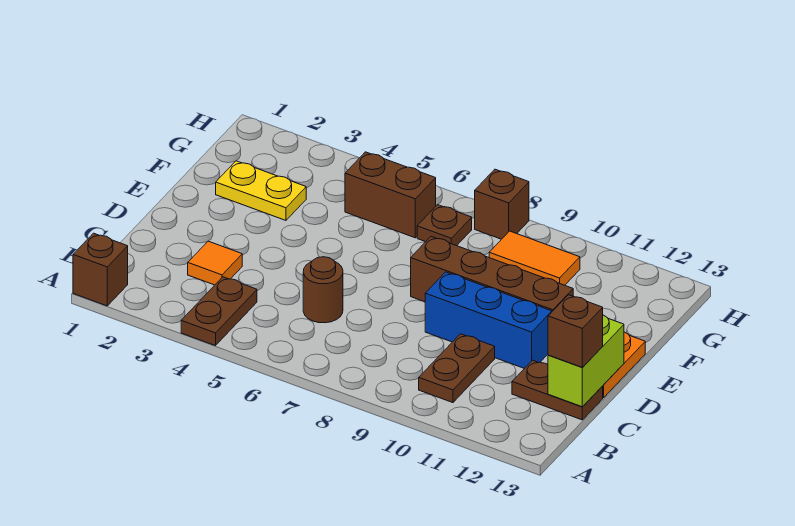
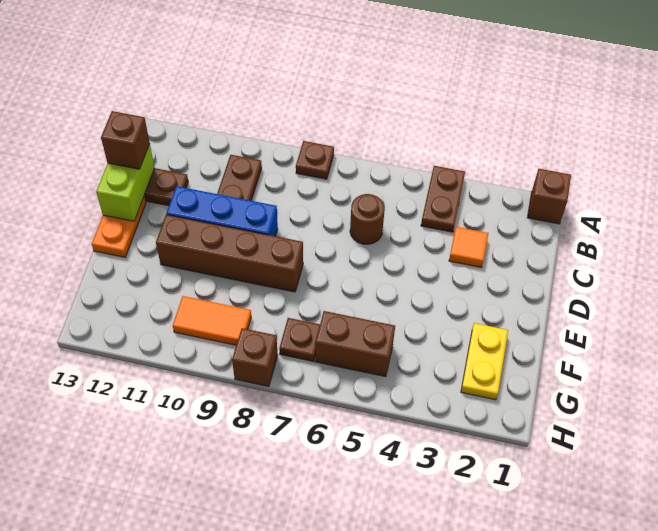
none -> brown plate A8 level 1
yellow plate F2:F3 level 1 -> yellow plate F2:G2 level 1

